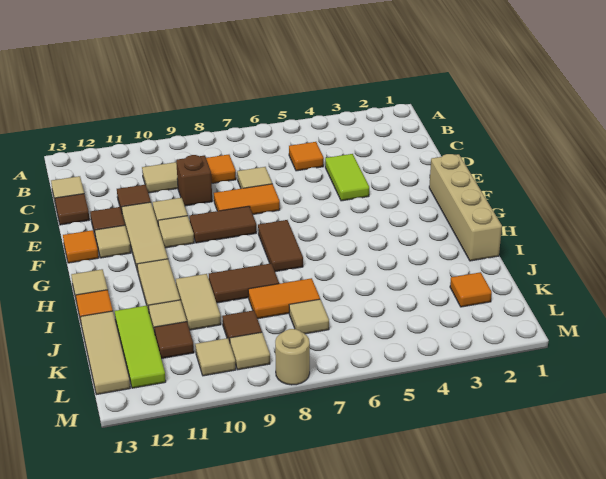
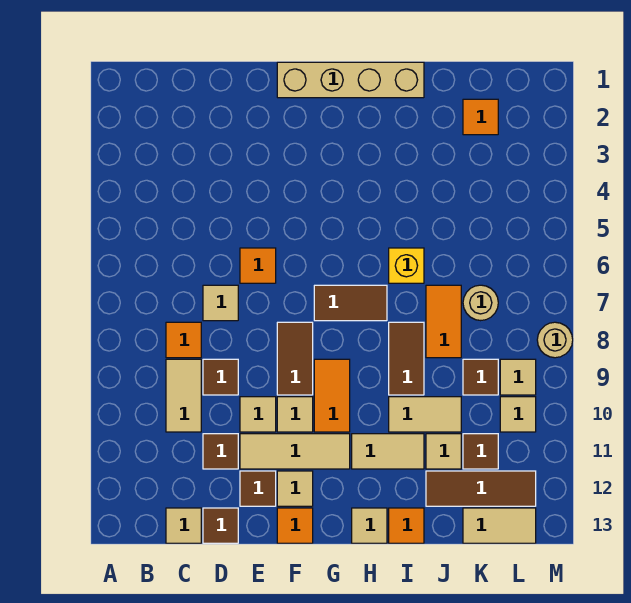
orange tile C5 level 1 -> orange tile E6 level 1
lime tile D4:E4 level 1 -> none
brown brick D9 level 1 -> brown tile D9 level 1
orange tile E7:E8 level 1 -> orange tile G9:G10 level 1
none -> yellow brick I6 level 1
lime tile J12:L12 level 1 -> brown tile J12:L12 level 1
tan tile J13:L13 level 1 -> tan tile K13:L13 level 1
tan tile K7 level 1 -> tan round brick K7 level 1

